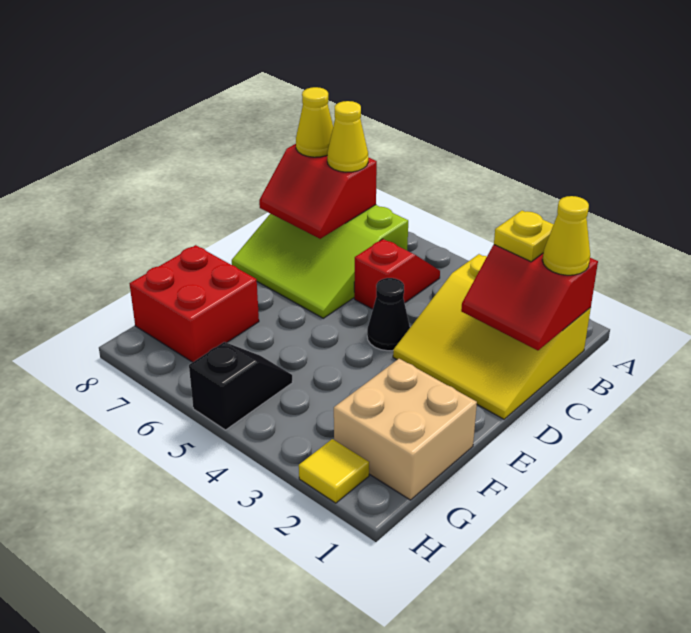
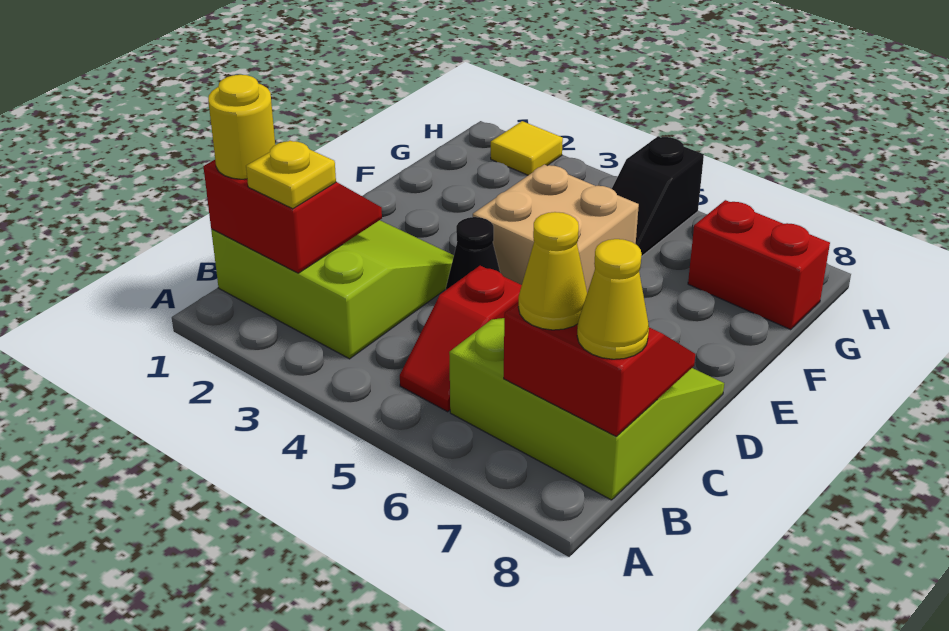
yellow slope B1:D3 level 1 top B -> lime slope B1:D3 level 1 top B
yellow cone B1 level 3 -> yellow round brick B1 level 3
tan brick F1:G2 level 1 -> tan brick E4:F5 level 1
red brick F7:G8 level 1 -> red brick G7:G8 level 1

